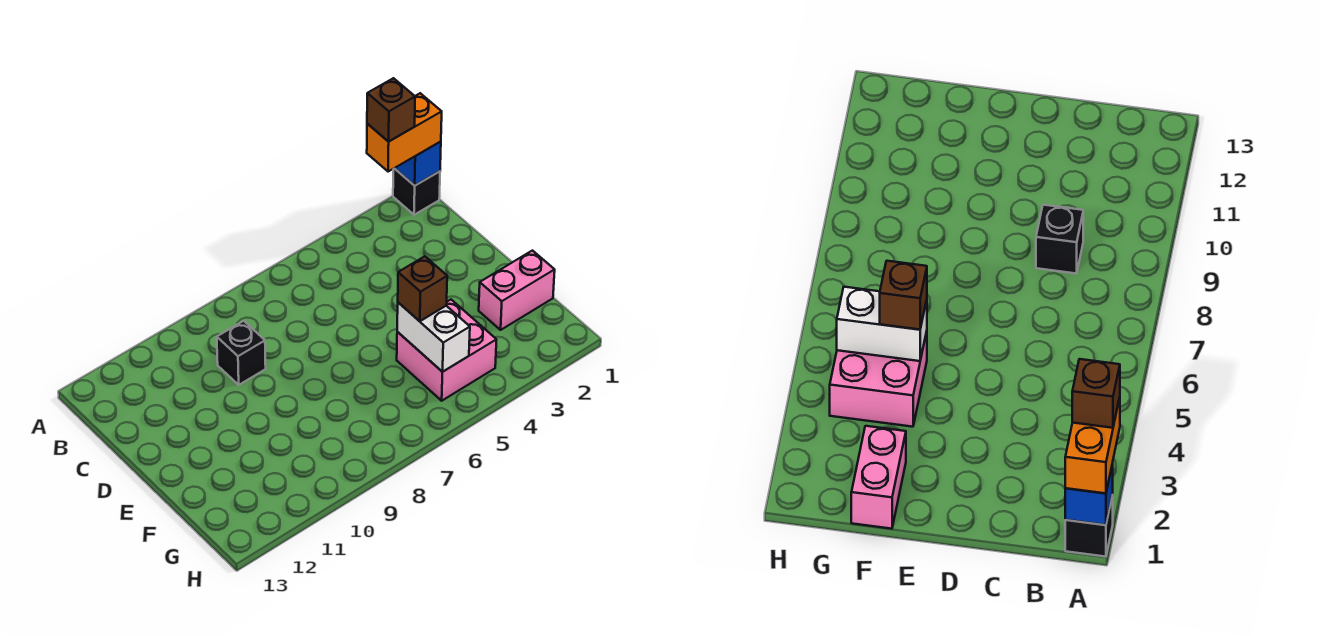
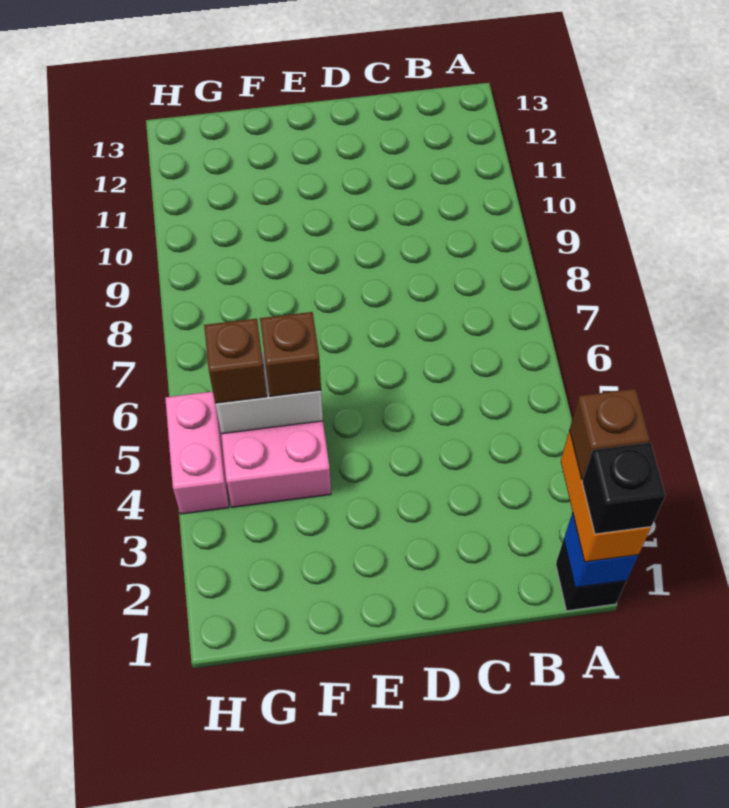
black brick C9 level 1 -> black brick A1 level 4
pink brick F1:F2 level 1 -> pink brick H4:H5 level 1
none -> brown brick G5 level 3

